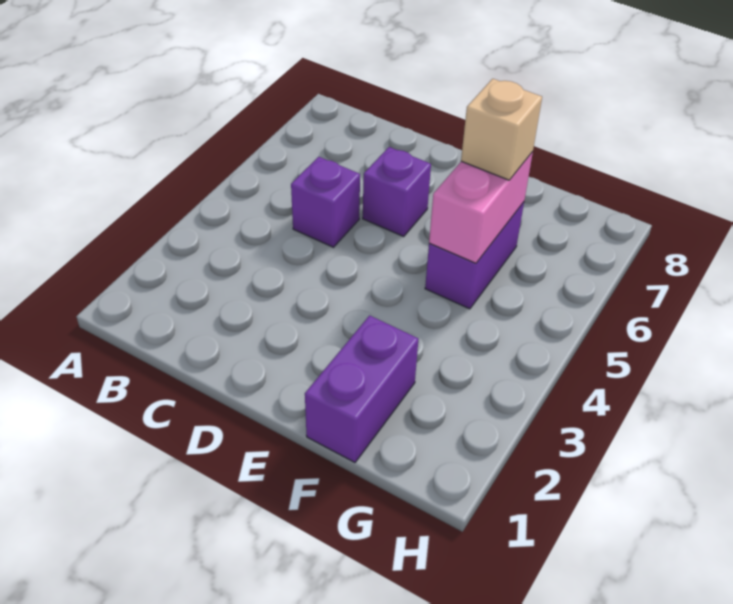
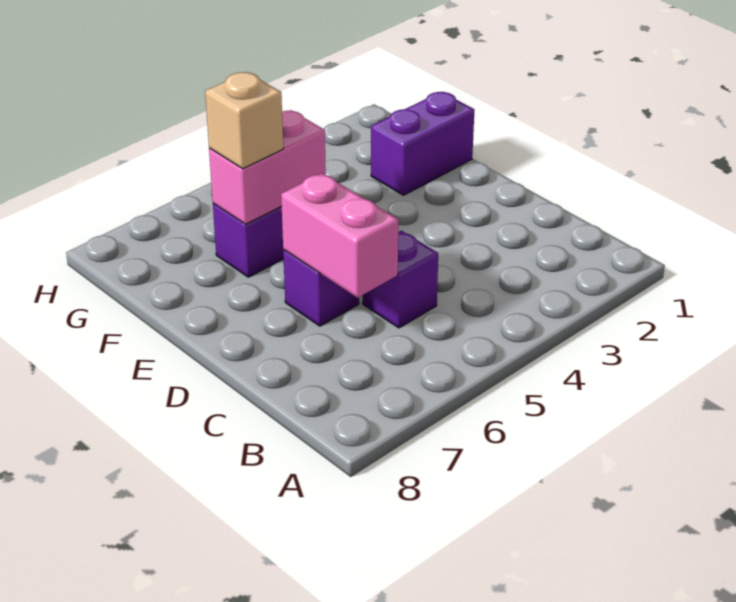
none -> pink brick C6:D6 level 2

